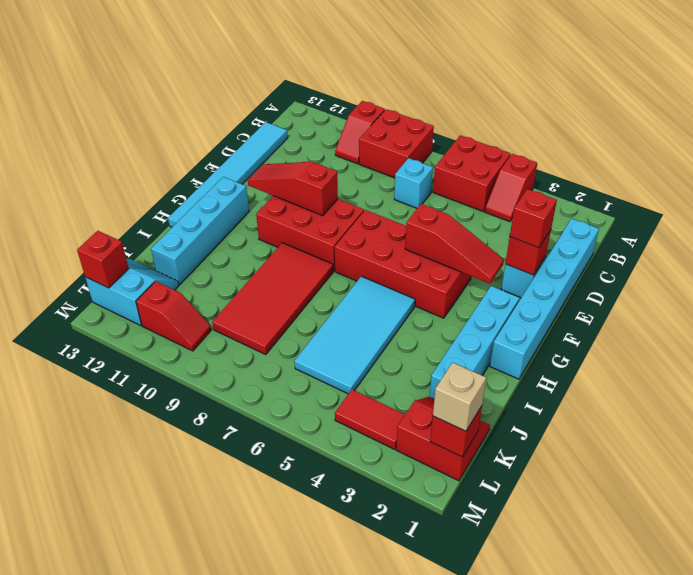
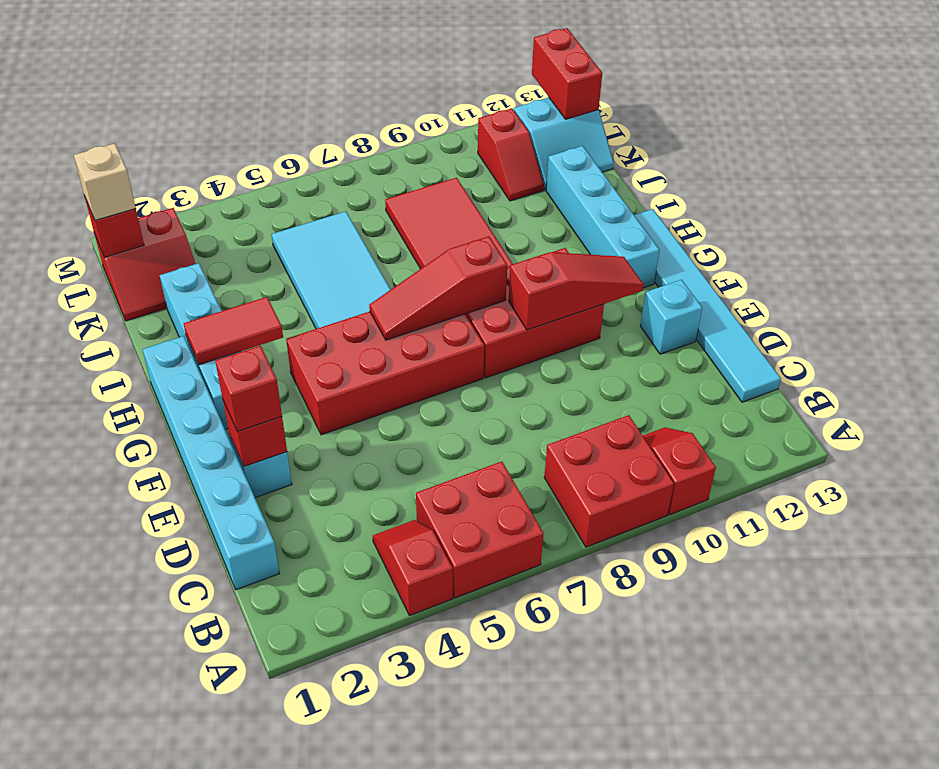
cyan brick C7 level 1 -> cyan brick E12 level 1
red slope F3:F5 level 2 top 5 -> red slope G6:G8 level 2 top 8
red tile L3:L4 level 1 -> red tile H2:H3 level 2
red slope L10:L11 level 1 top 11 -> red slope K11:L11 level 1 top L
red brick L13 level 2 -> red brick L13:M13 level 2

